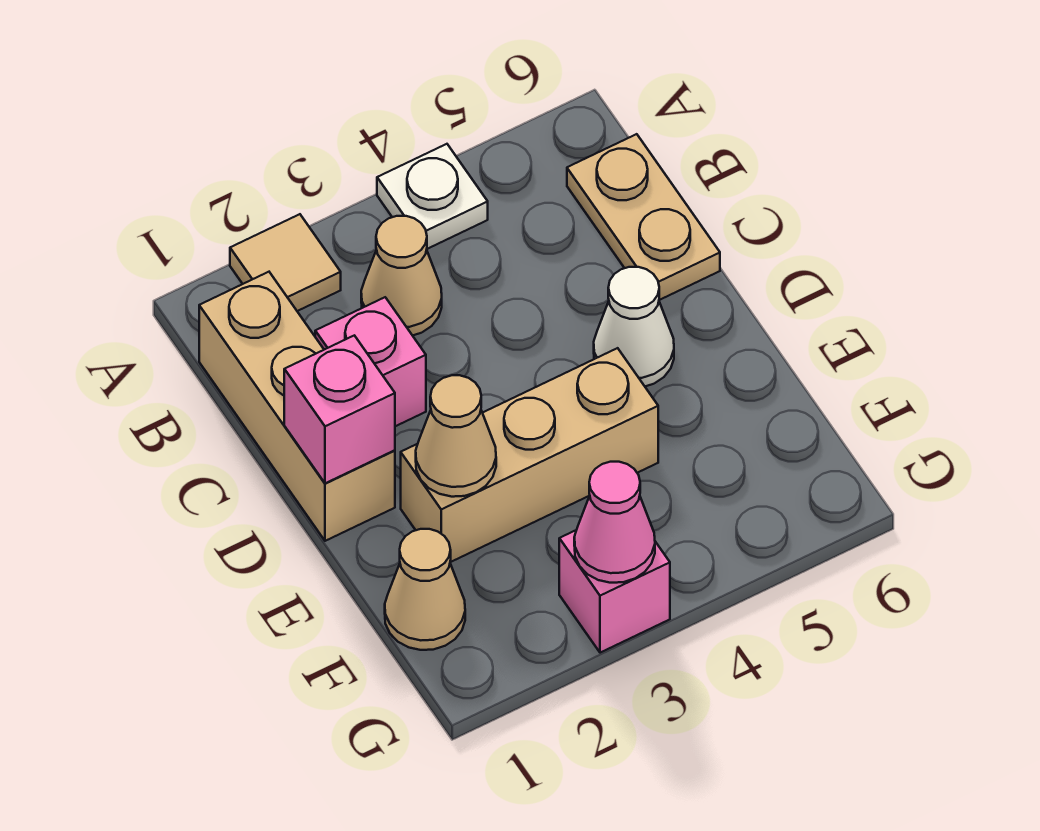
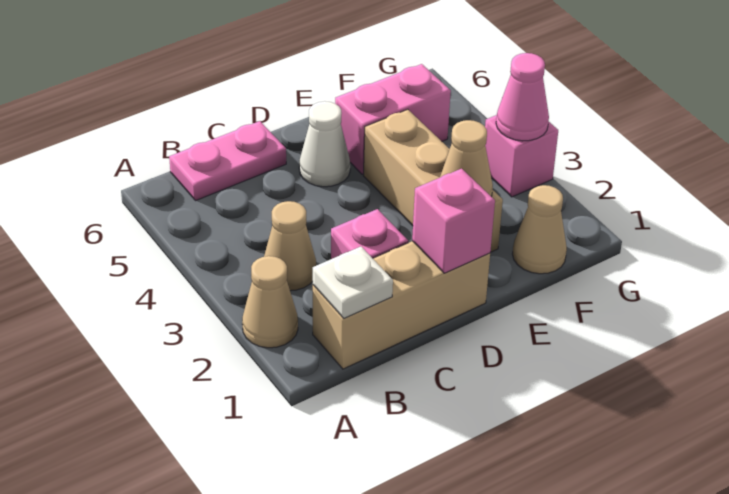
tan tile A2 level 1 -> tan cone A2 level 1
white plate A4 level 1 -> white plate B1 level 2
tan plate B6:C6 level 1 -> pink plate B6:C6 level 1
none -> pink brick E5:F5 level 1

